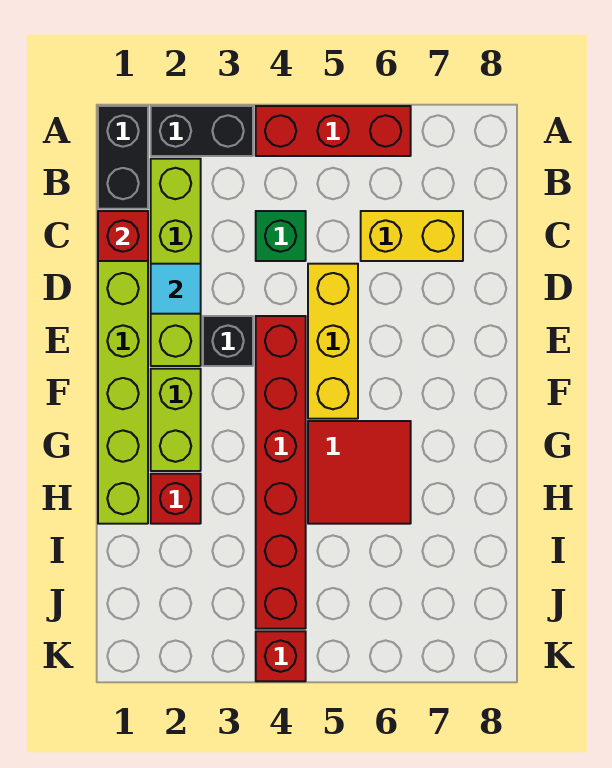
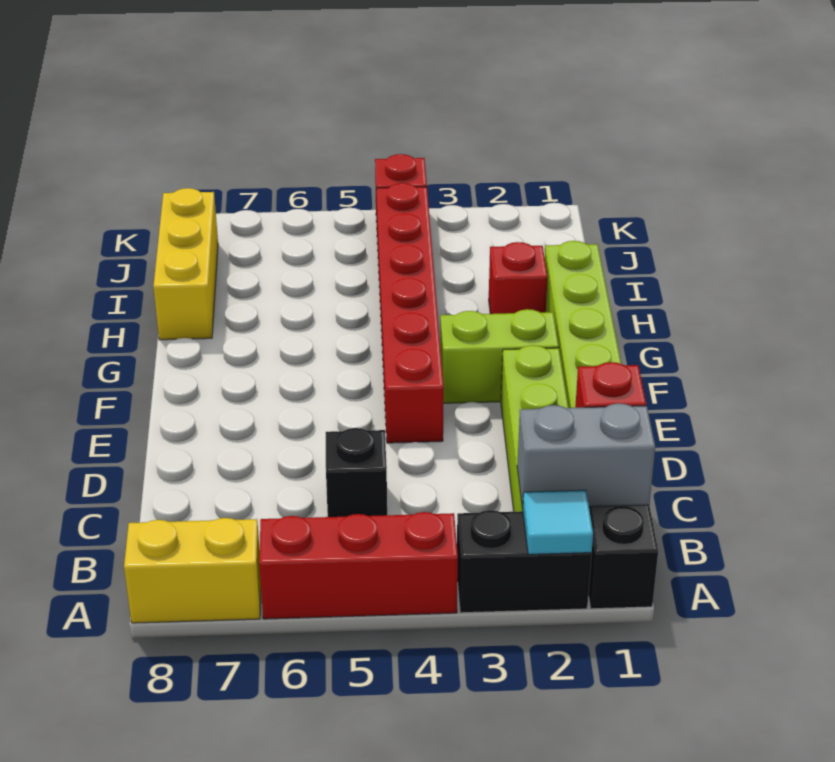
none -> grey brick B1:B2 level 2
green brick C4 level 1 -> none
yellow brick C6:C7 level 1 -> yellow brick A7:A8 level 1
cyan tile D2 level 2 -> cyan tile A2 level 2
yellow brick D5:F5 level 1 -> yellow brick H8:J8 level 1
black brick E3 level 1 -> black brick C5 level 1
lime brick F2:G2 level 1 -> lime brick F2:F3 level 1
red tile G5:H6 level 1 -> none

